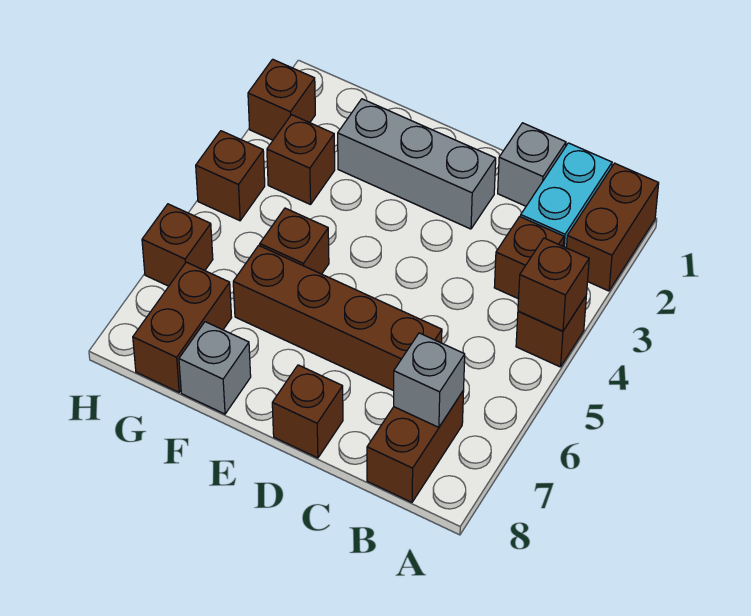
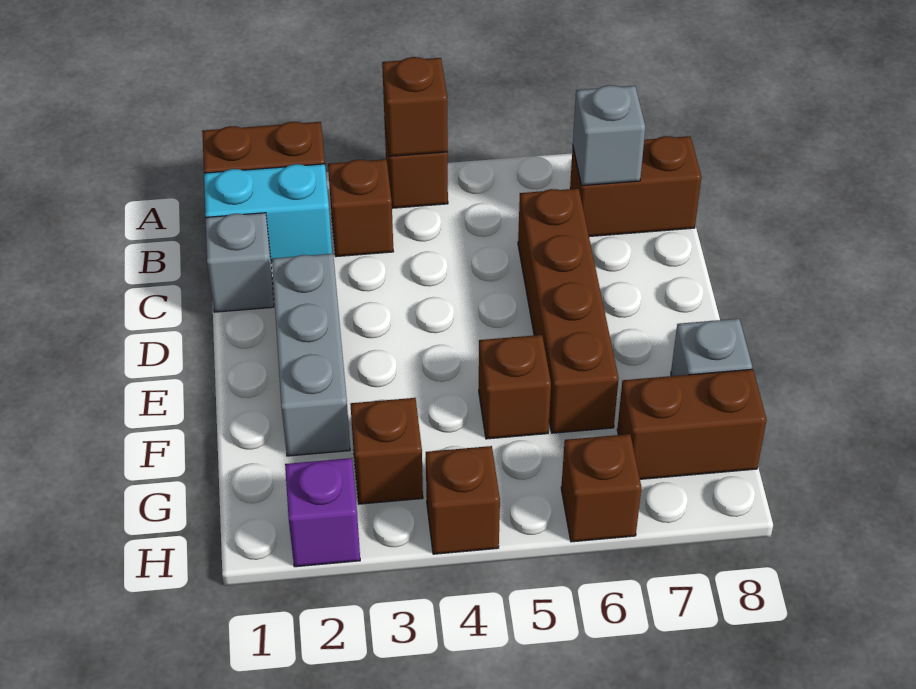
brown brick D8 level 1 -> none
brown brick H2 level 1 -> purple brick H2 level 1

